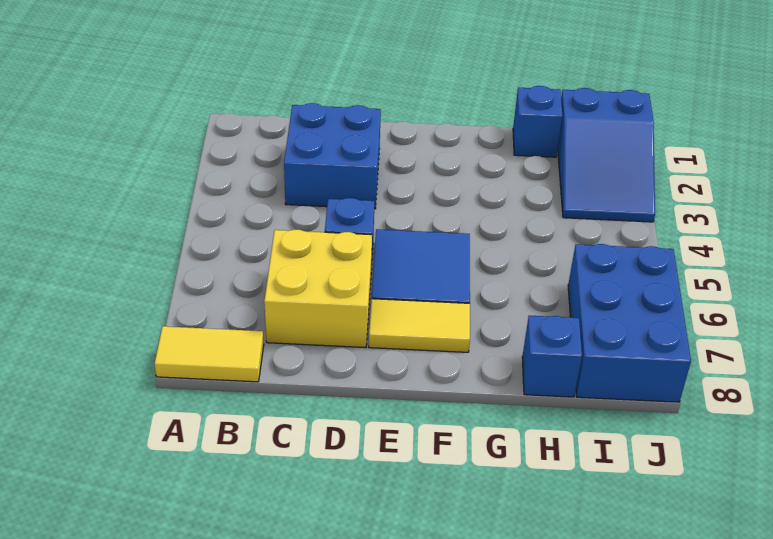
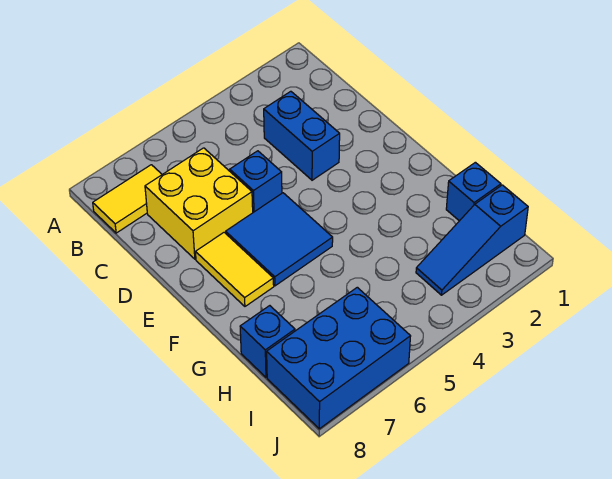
yellow tile A8:B8 level 1 -> yellow tile B7:B8 level 1
blue brick C2:D3 level 1 -> blue brick C3:D3 level 1
blue slope I1:J3 level 1 top 1 -> blue slope I1:I3 level 1 top 1

